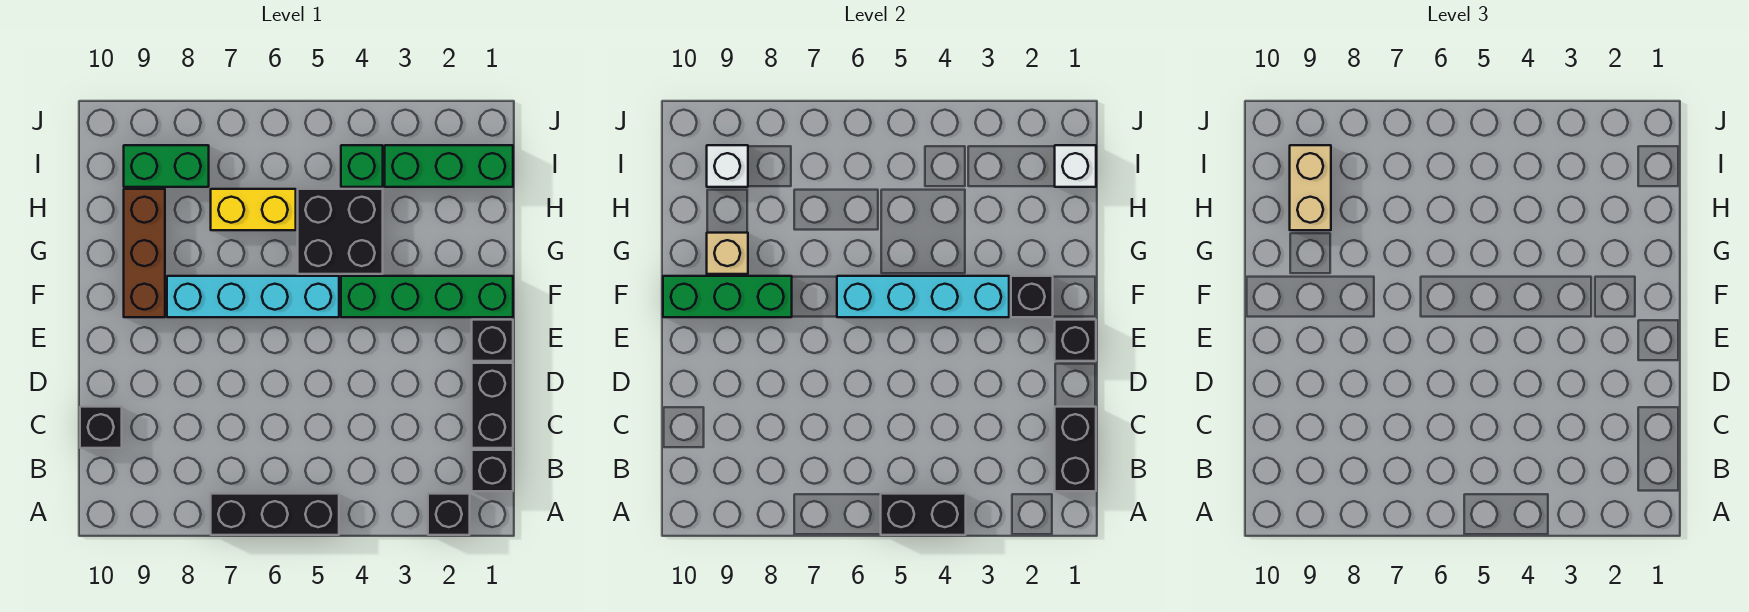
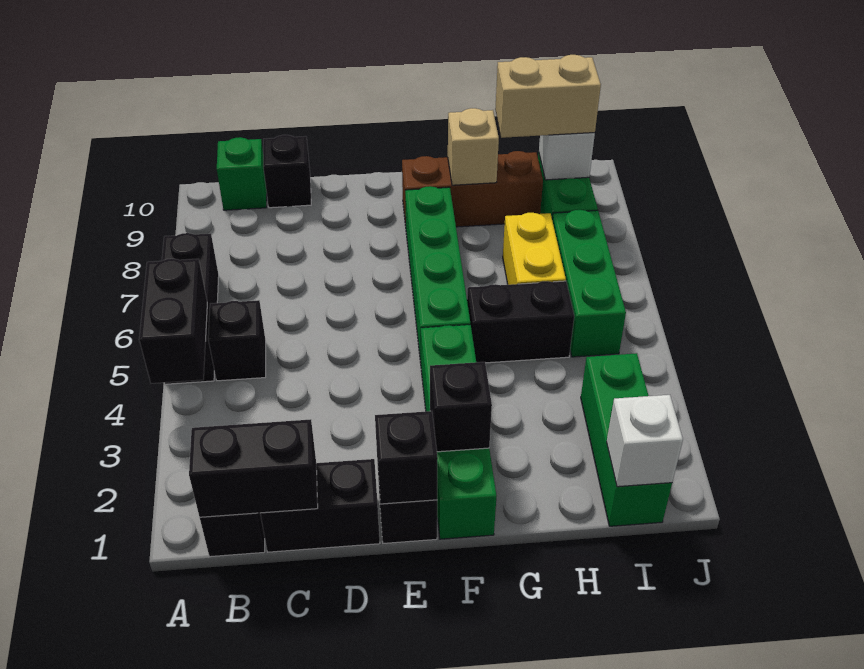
black brick A2 level 1 -> black brick B5 level 1
cyan brick F3:F6 level 2 -> none
cyan brick F5:F8 level 1 -> green brick F5:F8 level 1
green brick F8:F10 level 2 -> green brick I5:I7 level 1
black brick G4:H5 level 1 -> black brick G5:H5 level 1
green brick I4 level 1 -> green brick B10 level 1

